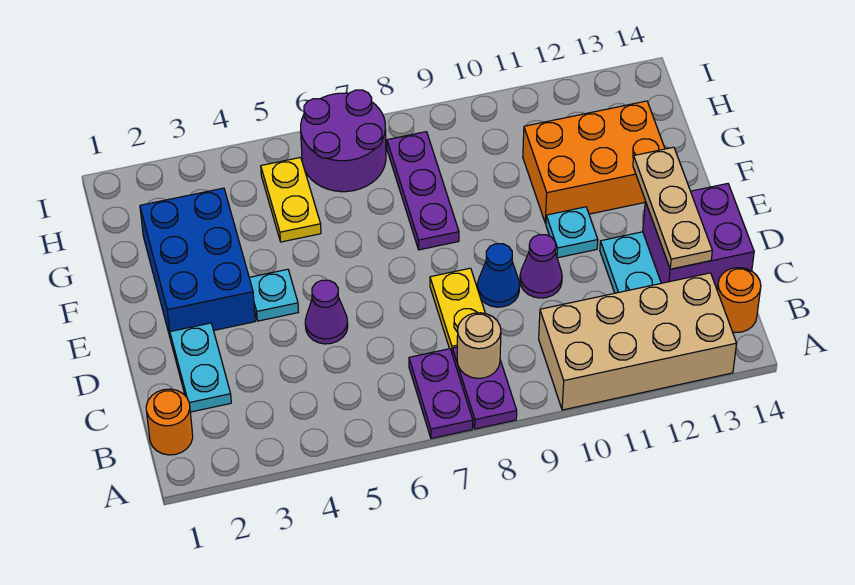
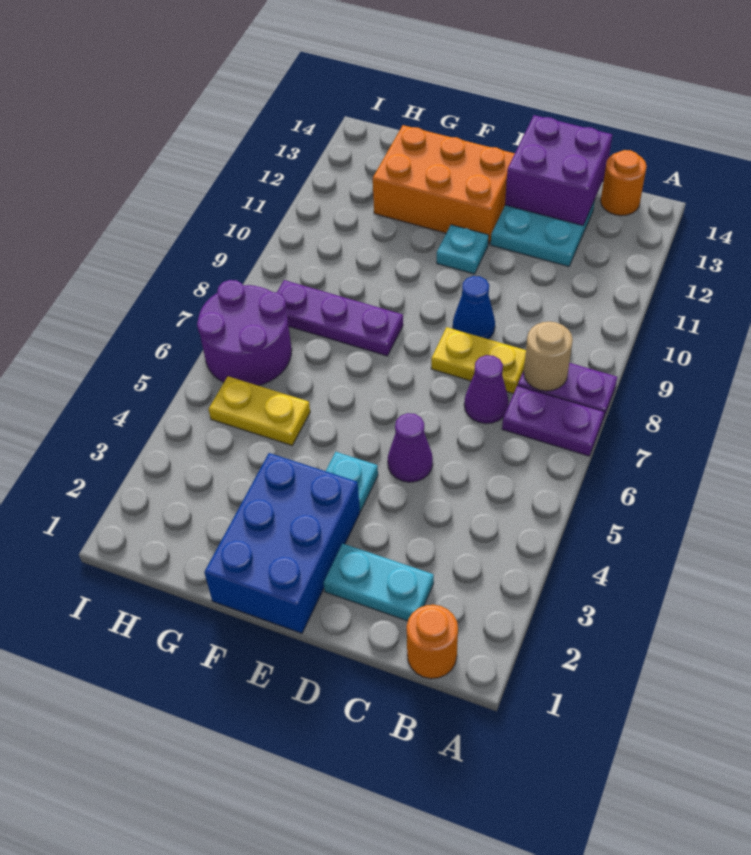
tan brick A10:B13 level 1 -> none
tan plate C13:E13 level 3 -> none
purple cone D10 level 1 -> purple cone C7 level 1
blue brick E2:G3 level 1 -> blue brick E1:F3 level 1
orange brick F11:G13 level 1 -> orange brick E12:G13 level 1

